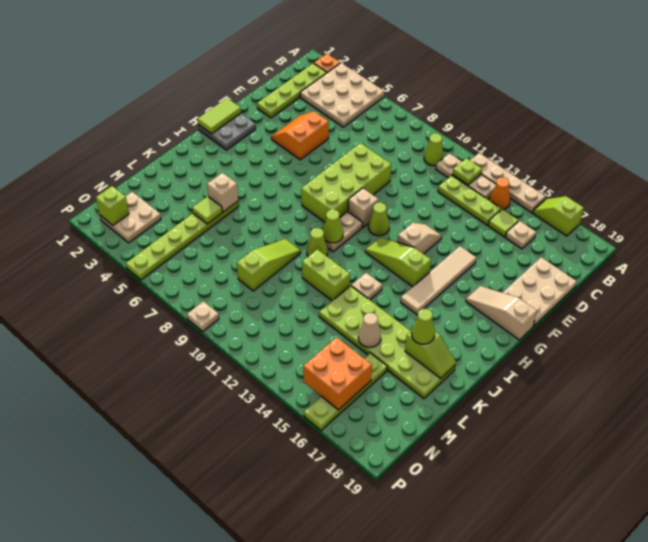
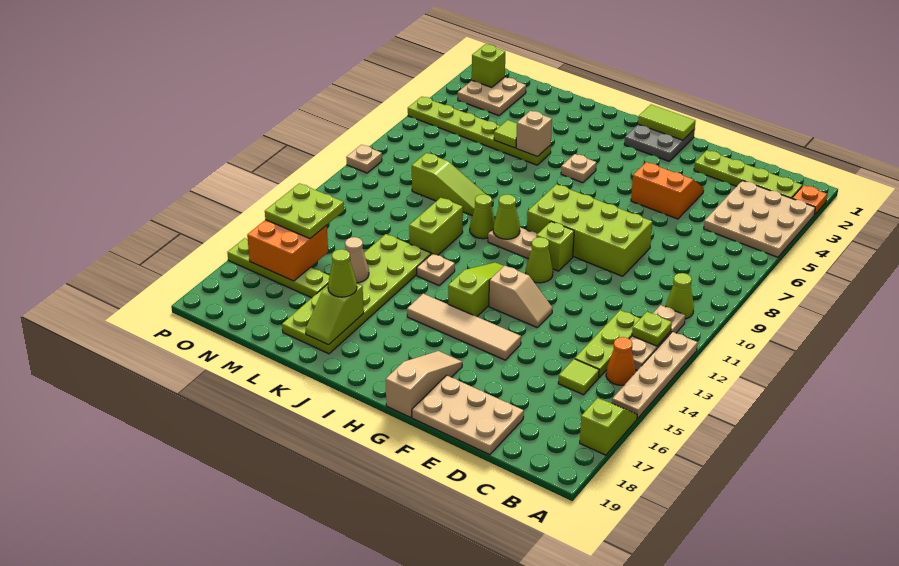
tan plate C16 level 1 -> tan plate I5 level 1
tan brick G10 level 1 -> lime brick G10 level 1
none -> lime plate N14:O15 level 3

